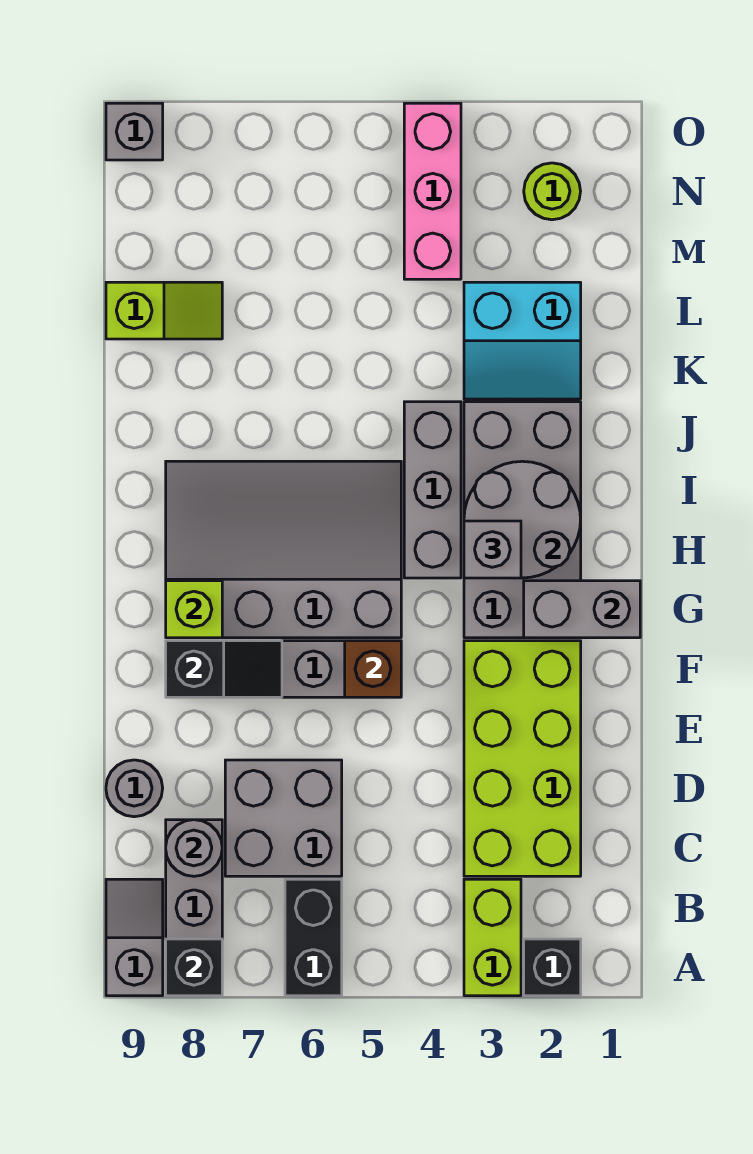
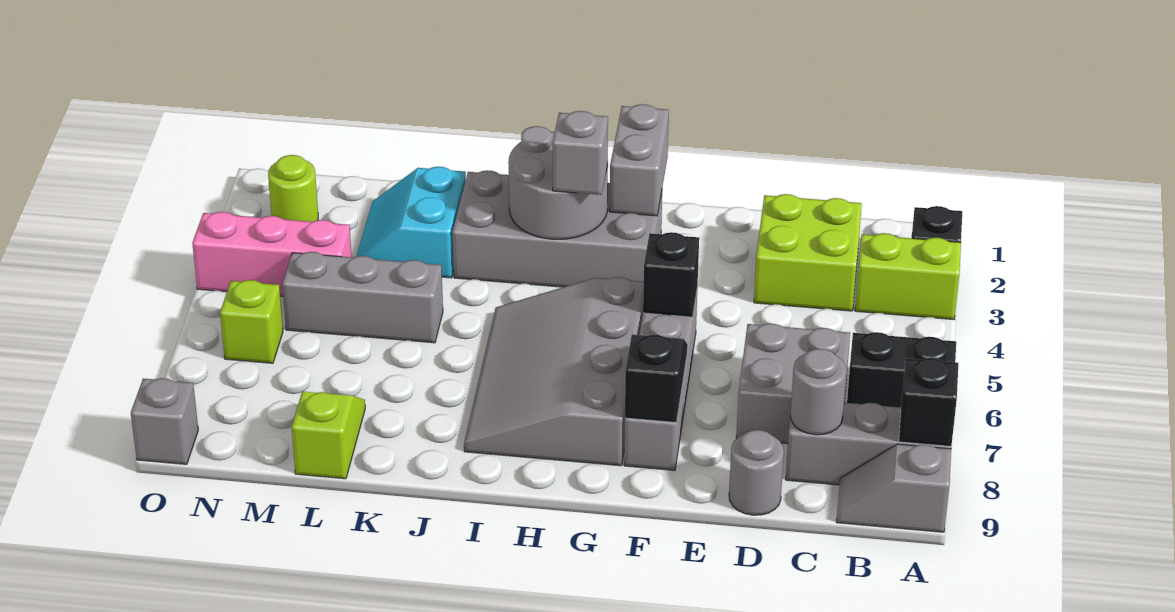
lime brick C2:F3 level 1 -> lime brick C2:D3 level 1
brown brick F5 level 2 -> black brick F5 level 2
lime brick G8 level 2 -> lime brick N6 level 1
grey brick H4:J4 level 1 -> grey brick K5:M5 level 1
cyan slope K2:L3 level 1 top L -> cyan slope K2:L3 level 1 top K

